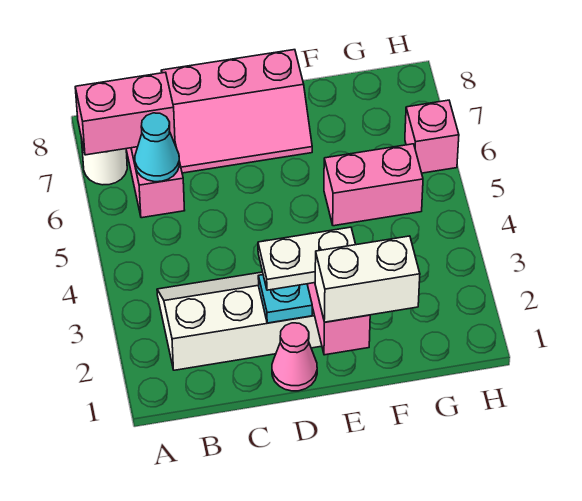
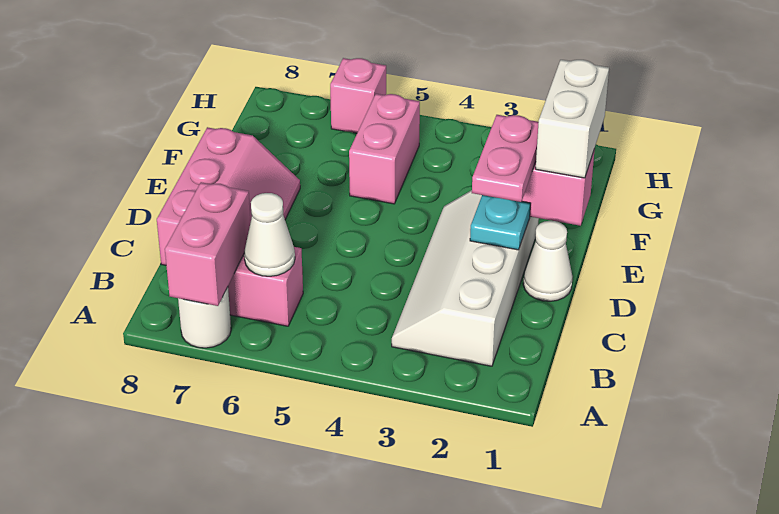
cyan cone B6 level 2 -> white cone B6 level 2
pink cone D1 level 1 -> white cone D1 level 1
white plate D2:E2 level 3 -> pink plate D2:E2 level 3

